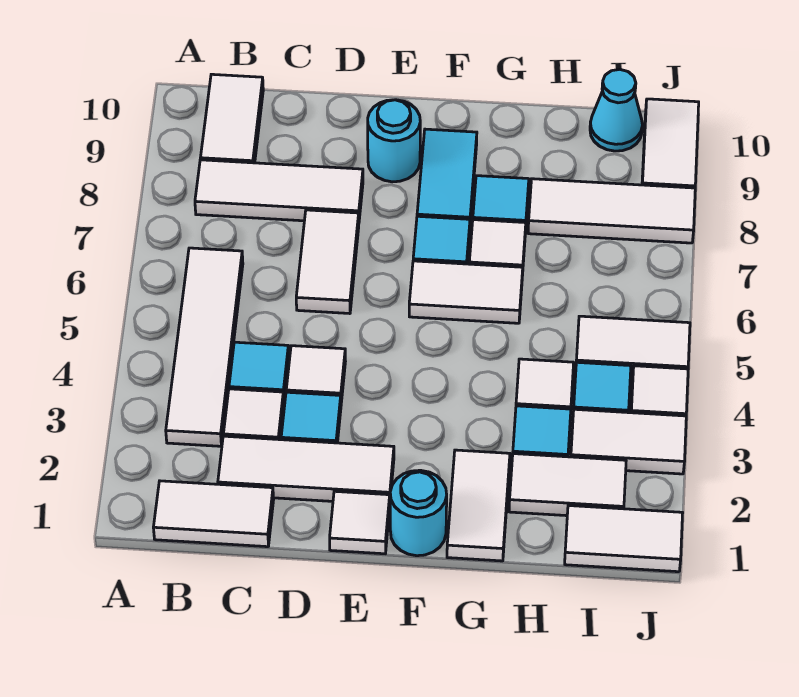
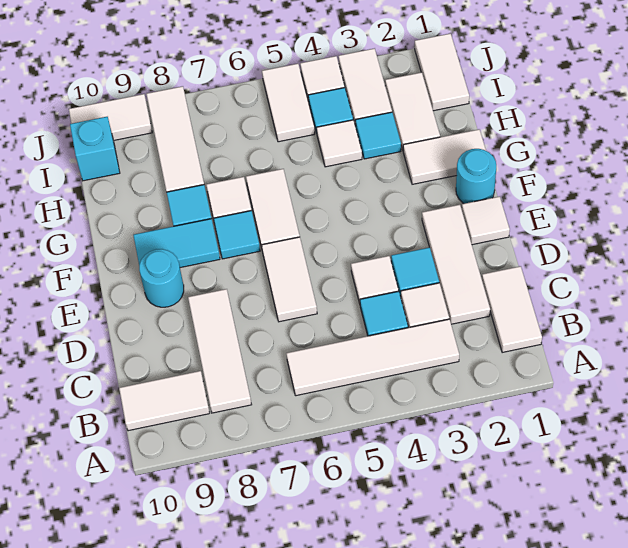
white tile D6:D7 level 1 -> white tile D6:E6 level 1
cyan cone I10 level 1 -> cyan brick I10 level 1

